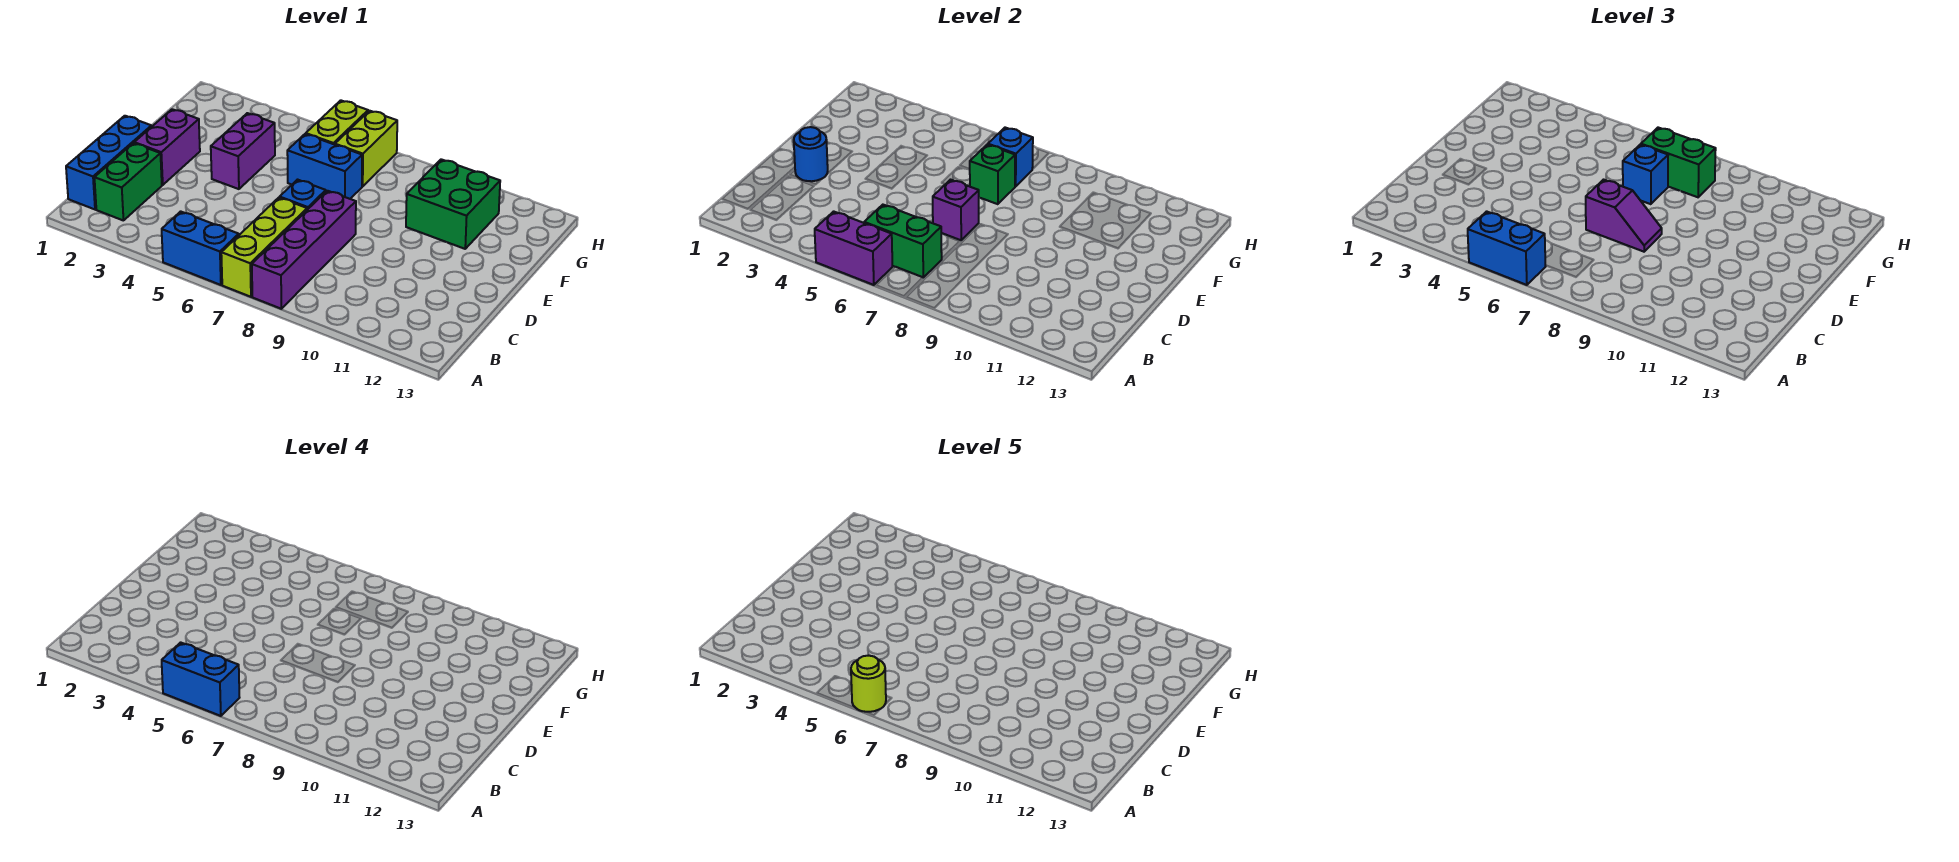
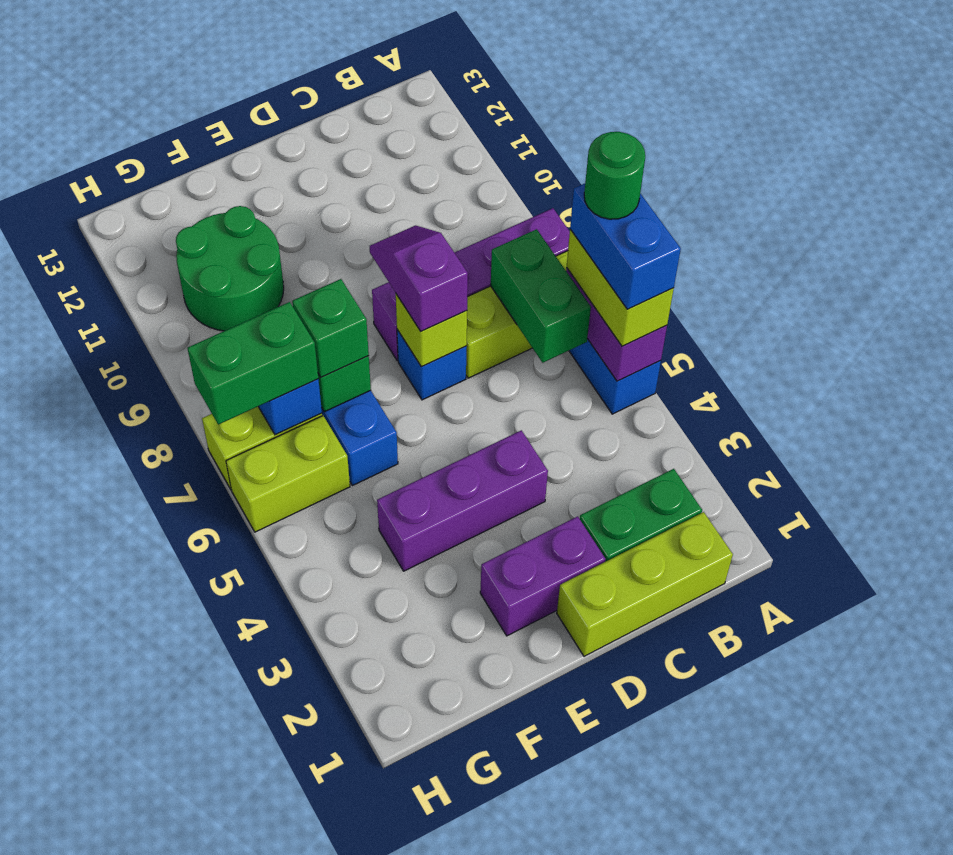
blue brick A5:A6 level 3 -> lime brick A5:A6 level 3
lime round brick A6 level 5 -> green round brick A6 level 5
blue brick B1:D1 level 1 -> lime brick B1:D1 level 1
blue round brick D2 level 2 -> none
purple brick D7 level 2 -> lime brick D7 level 2
purple brick E4:F4 level 1 -> purple brick D4:F4 level 1
blue brick F7 level 3 -> green brick F7 level 3
green brick F10:G11 level 1 -> green round brick F10:G11 level 1
green brick G7:G8 level 3 -> green brick G7:H7 level 3

